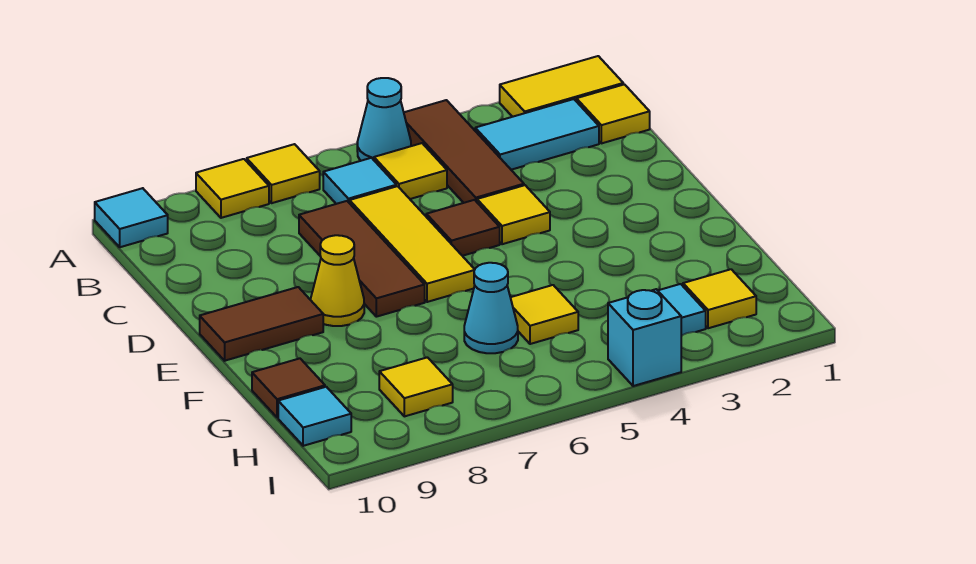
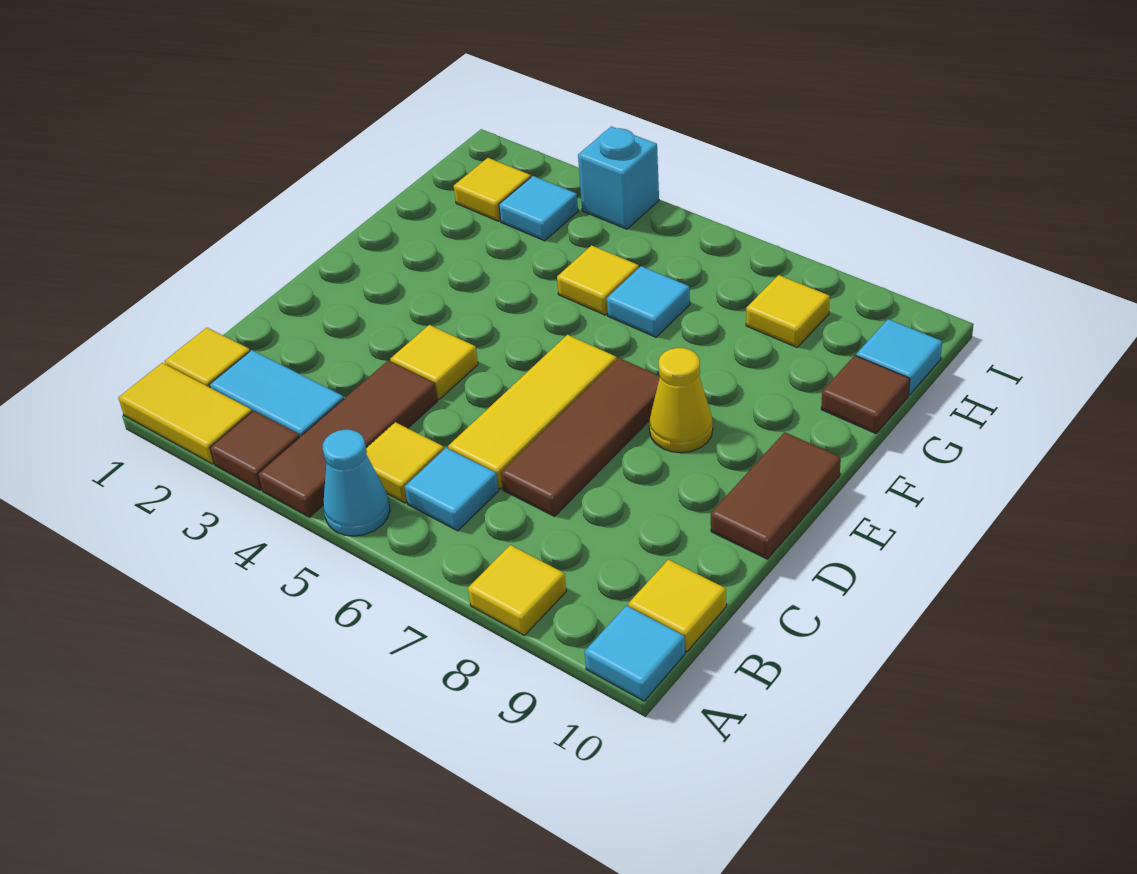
yellow tile A7 level 1 -> yellow tile B10 level 1
brown tile D5 level 1 -> brown tile A3 level 1
brown tile E9:E10 level 1 -> brown tile D10:E10 level 1
cyan cone G6 level 1 -> cyan tile G6 level 1

